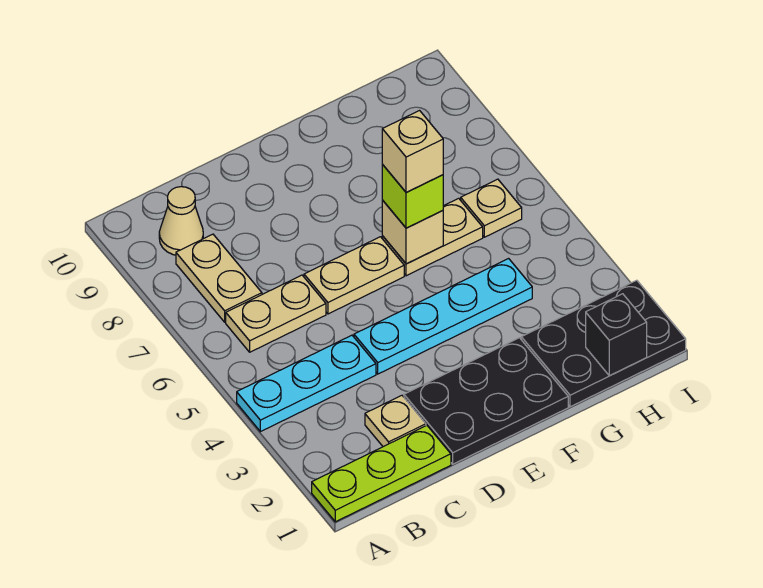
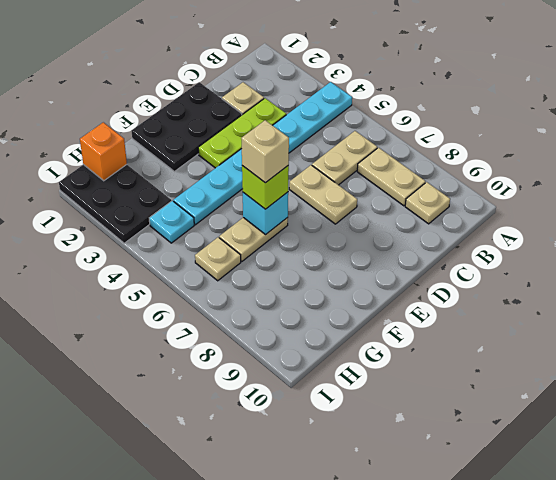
lime plate A1:C1 level 1 -> lime plate C3:E3 level 1
tan cone B9 level 1 -> tan plate B9 level 1
tan plate D6:E6 level 1 -> tan plate D6:D7 level 1
tan brick F6 level 2 -> cyan brick F6 level 2
black plate G1:I2 level 1 -> black plate H1:I3 level 1
black brick H1 level 2 -> orange brick H1 level 2
none -> cyan plate H4 level 1

